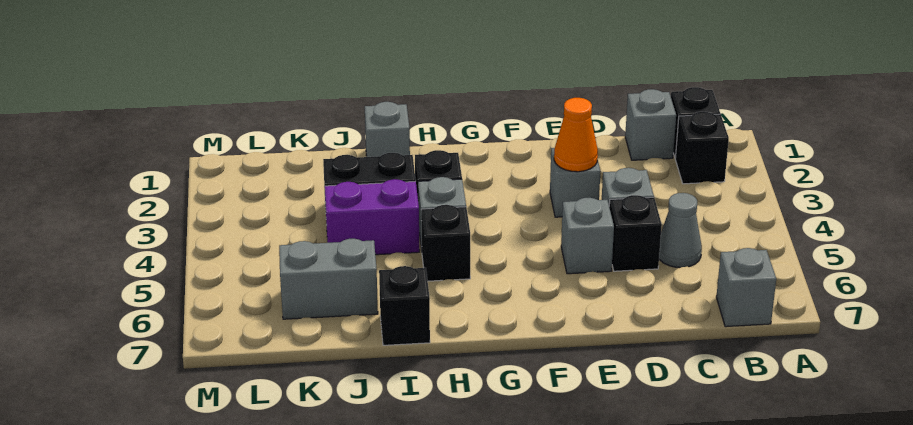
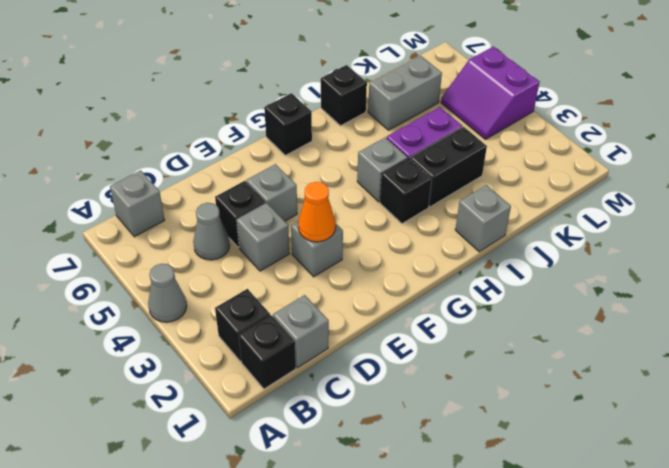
none -> grey cone A4 level 1
black brick H5 level 1 -> black brick G7 level 1
none -> purple slope L4:M5 level 1 top M

